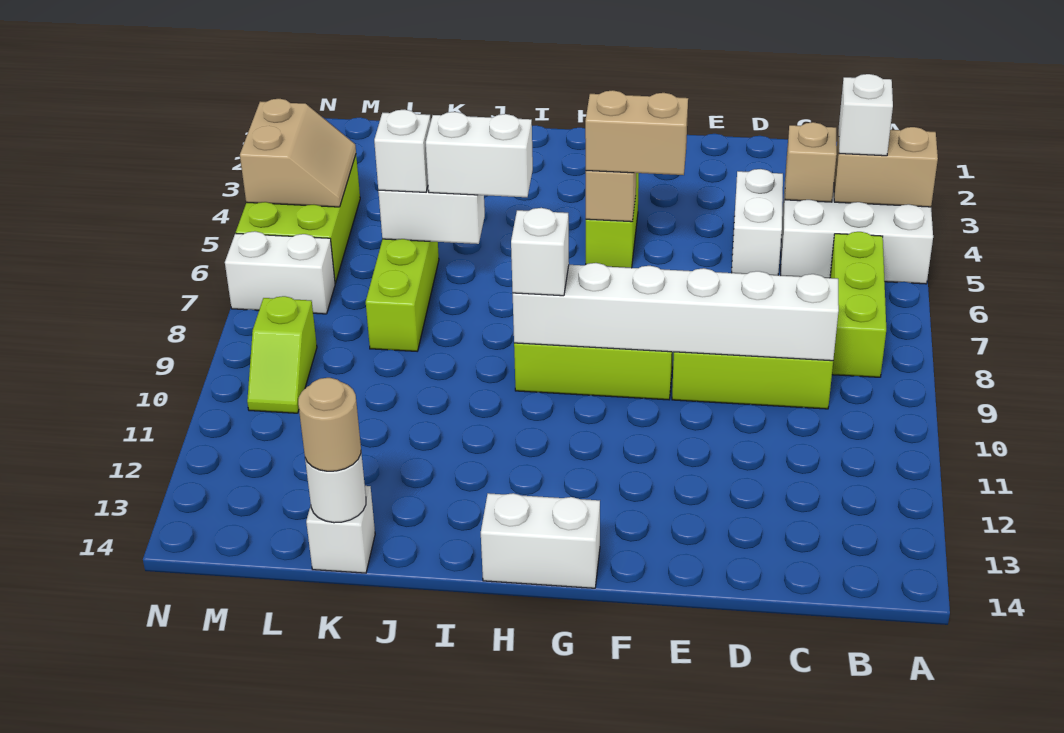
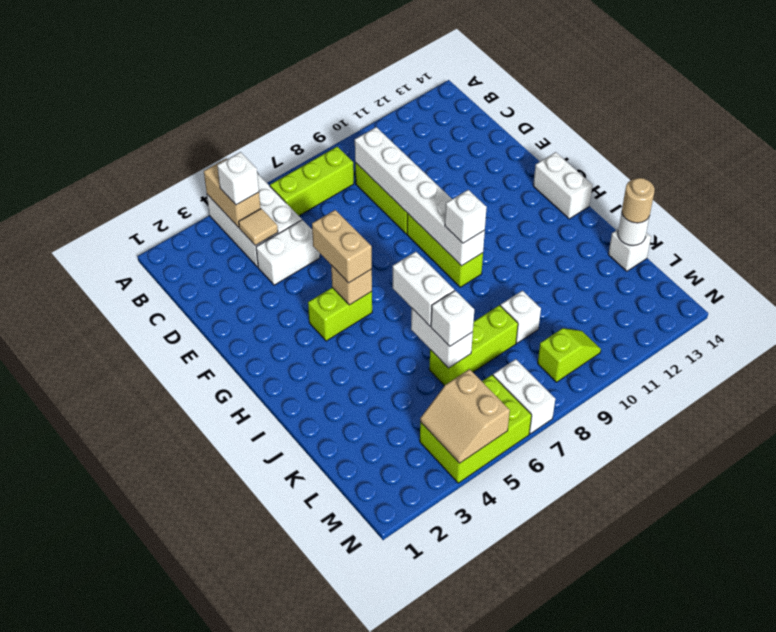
tan brick C4 level 2 -> tan tile C4 level 2
none -> white brick K9 level 1
tan slope M4:N5 level 2 top N -> tan slope M4:N5 level 2 top 5

